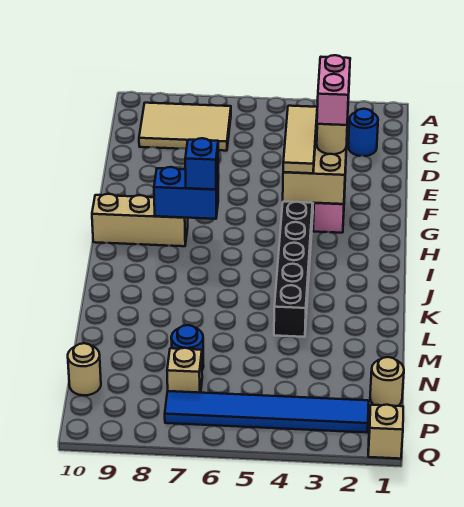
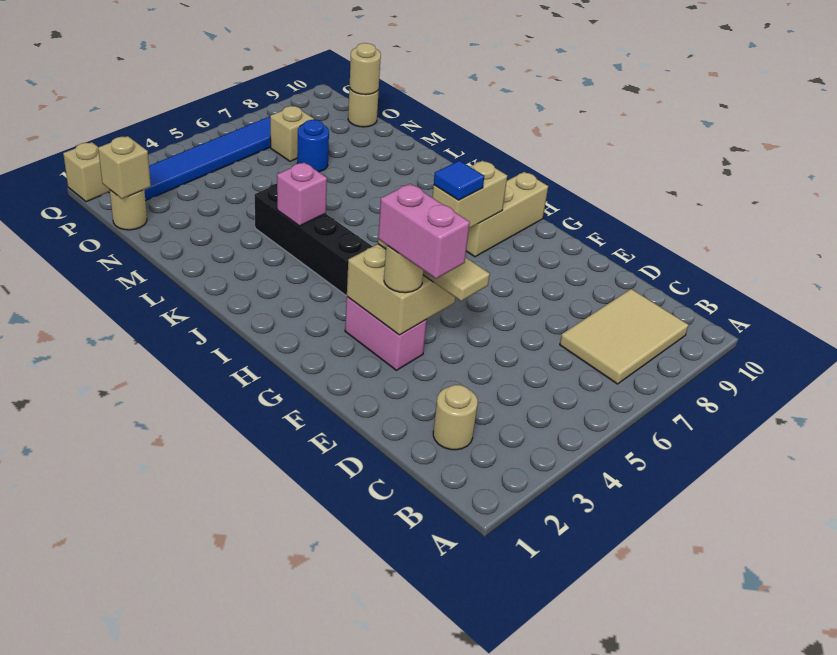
blue round brick C2 level 1 -> tan round brick C2 level 1
blue brick H7:H8 level 2 -> tan brick H7:H8 level 2
blue brick H7 level 3 -> blue tile H7 level 3
none -> pink brick K4 level 2
none -> tan brick O1 level 2
none -> tan round brick O10 level 2

